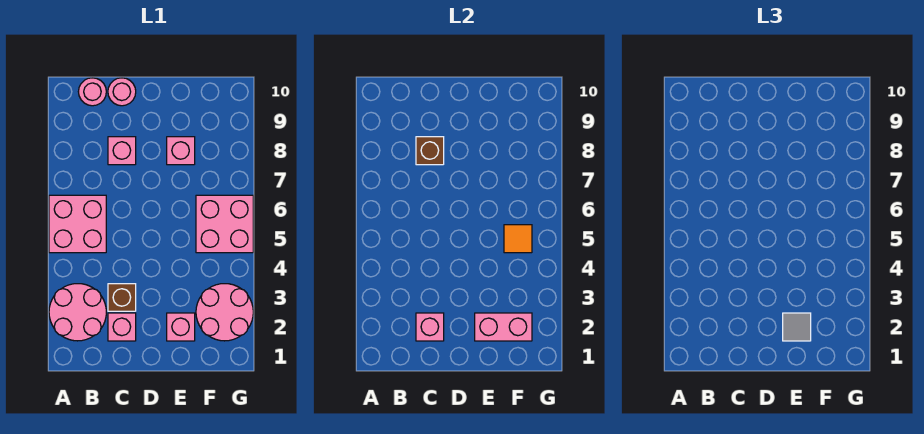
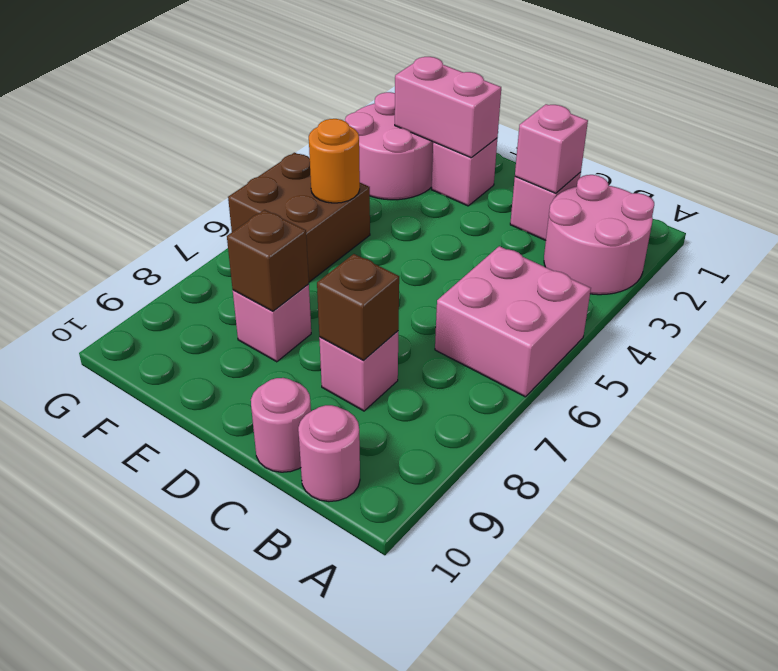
brown brick C3 level 1 -> brown brick E8 level 2
grey tile E2 level 3 -> none
pink brick F5:G6 level 1 -> brown brick F5:G6 level 1
orange tile F5 level 2 -> orange round brick F5 level 2

